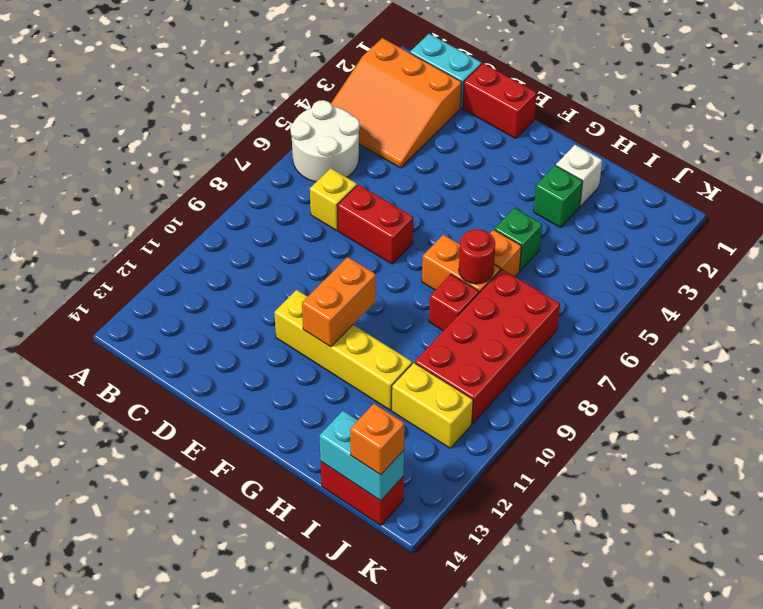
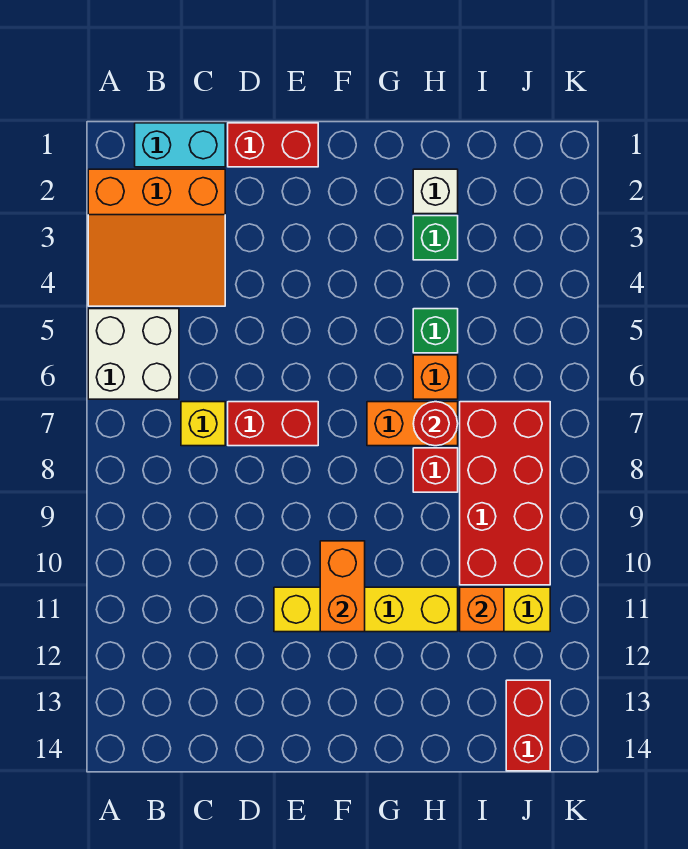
white round brick A5:B6 level 1 -> white brick A5:B6 level 1
red brick I14:J14 level 1 -> red brick J13:J14 level 1
cyan brick I14:J14 level 2 -> none
orange brick J14 level 3 -> orange brick I11 level 2

